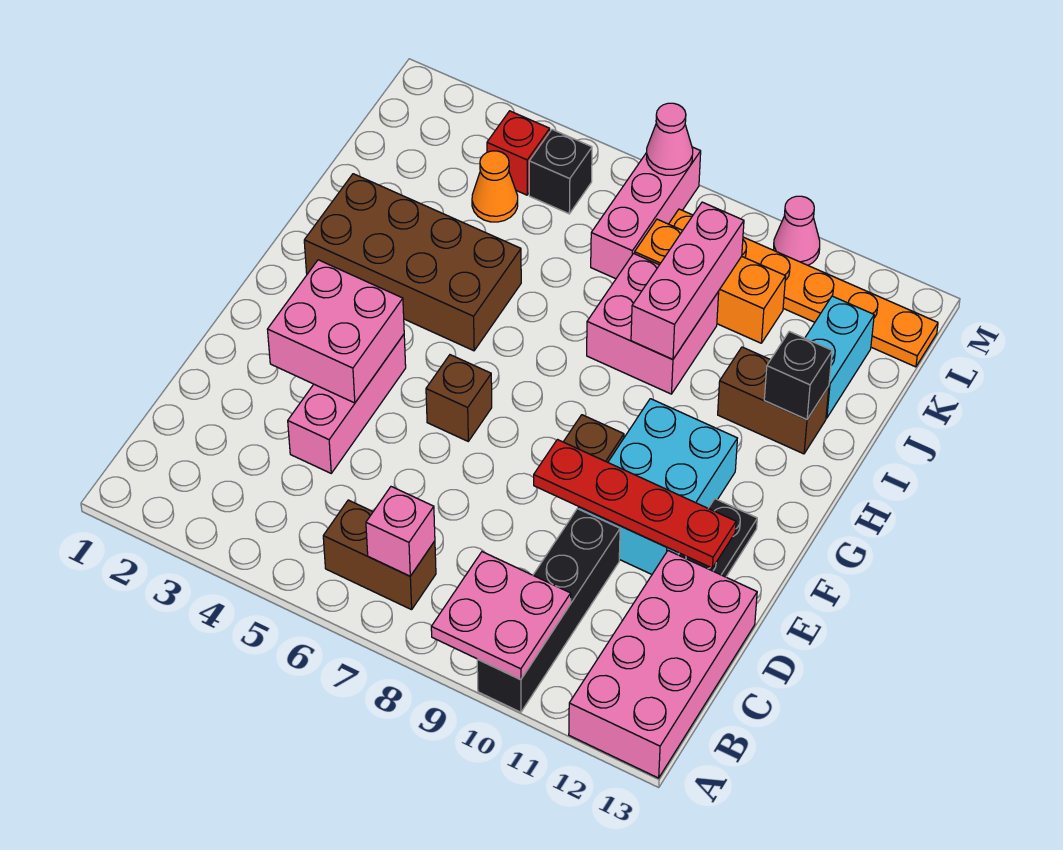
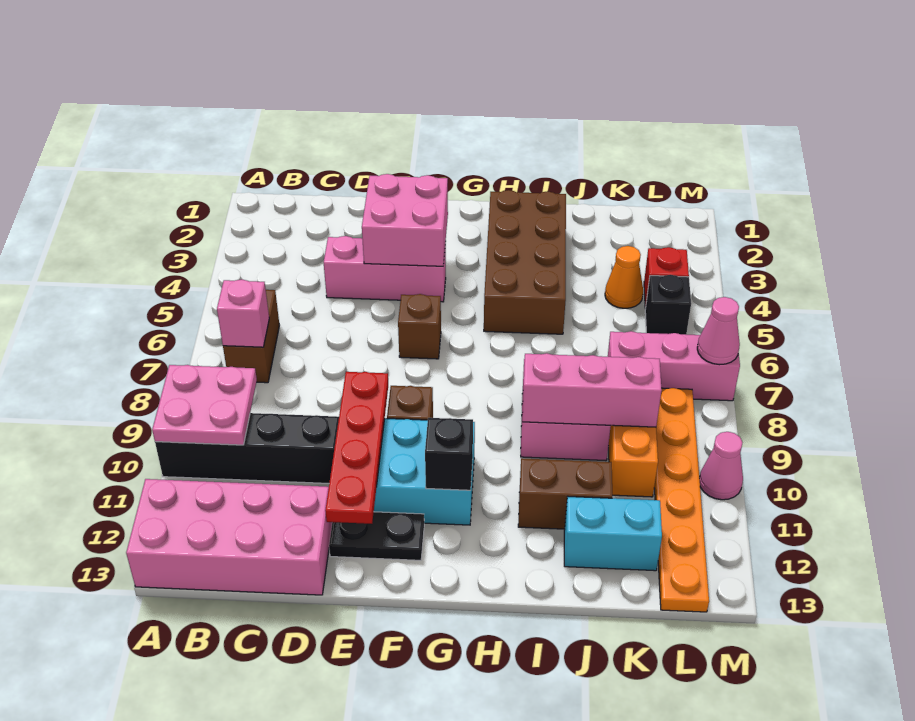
brown brick I11:I12 level 1 -> brown brick I11:J11 level 1
black brick I12 level 2 -> black brick G11 level 2

